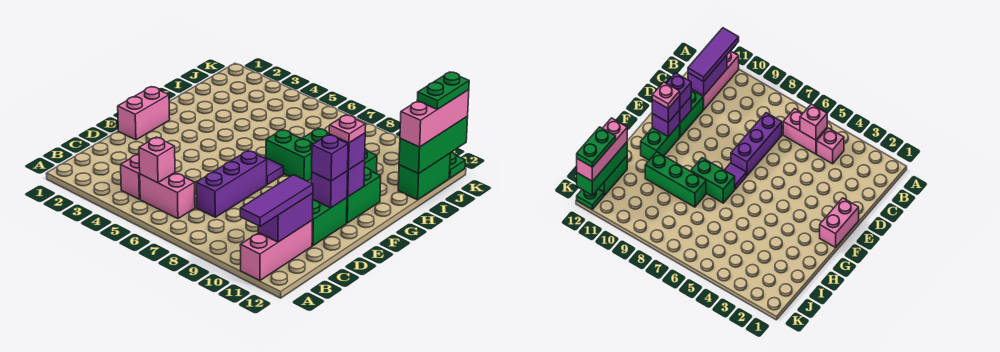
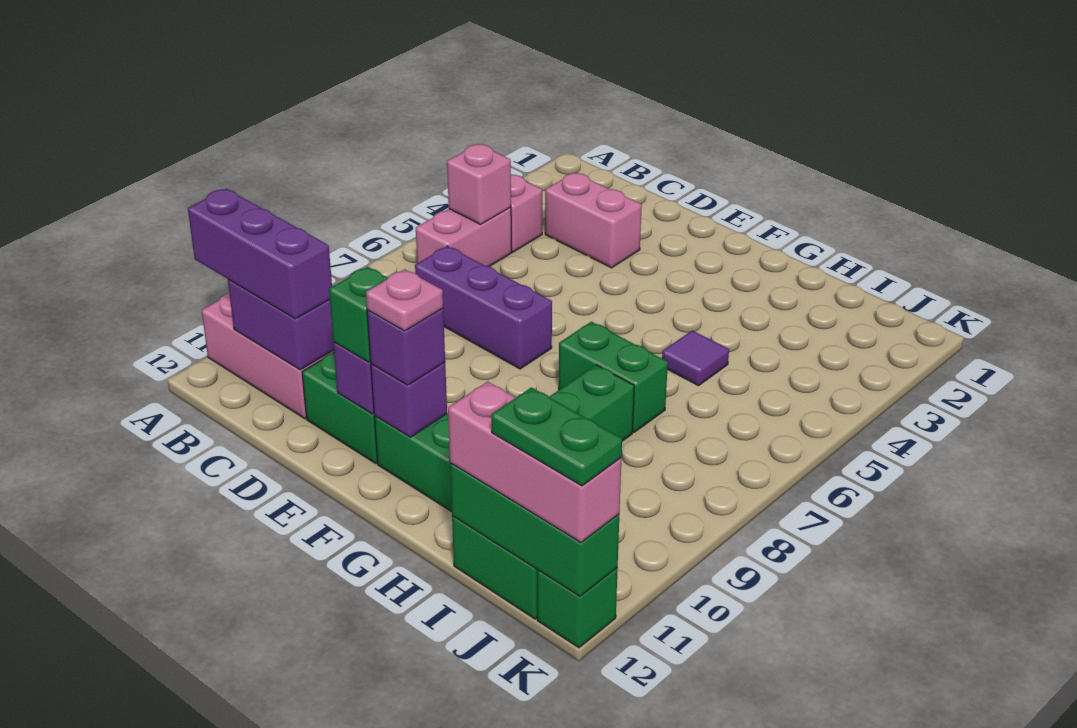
purple tile A11:C11 level 3 -> purple brick A11:C11 level 3
pink brick E1:F1 level 1 -> pink brick C3:D3 level 1
purple brick E11 level 3 -> green brick E11 level 3
purple tile F7 level 1 -> purple tile H5 level 1
green brick G7:G8 level 1 -> green brick G7:H7 level 1
green plate K12 level 1 -> green brick K12 level 1

